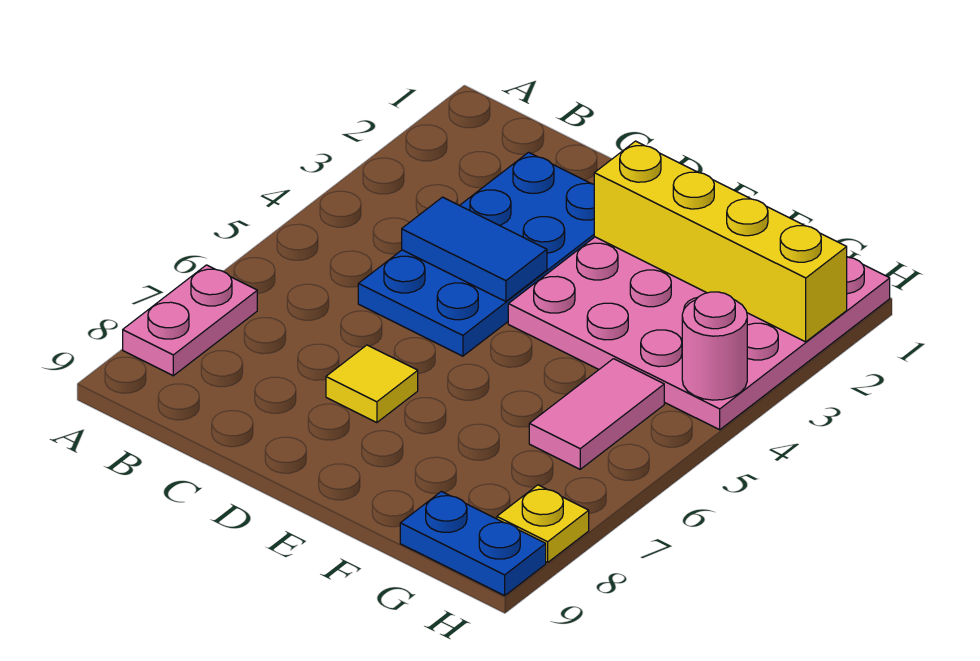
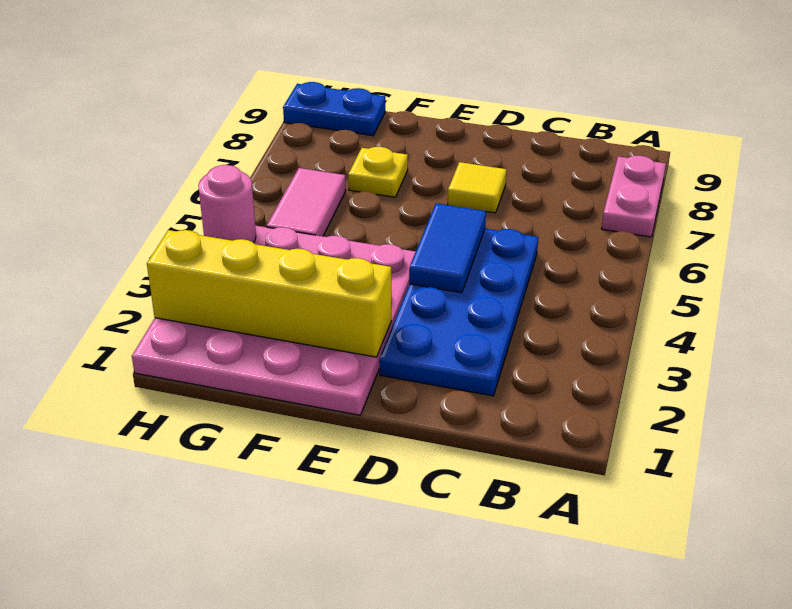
blue tile C4:D4 level 2 -> blue tile D4:D5 level 2
yellow plate H8 level 1 -> yellow plate F7 level 1

